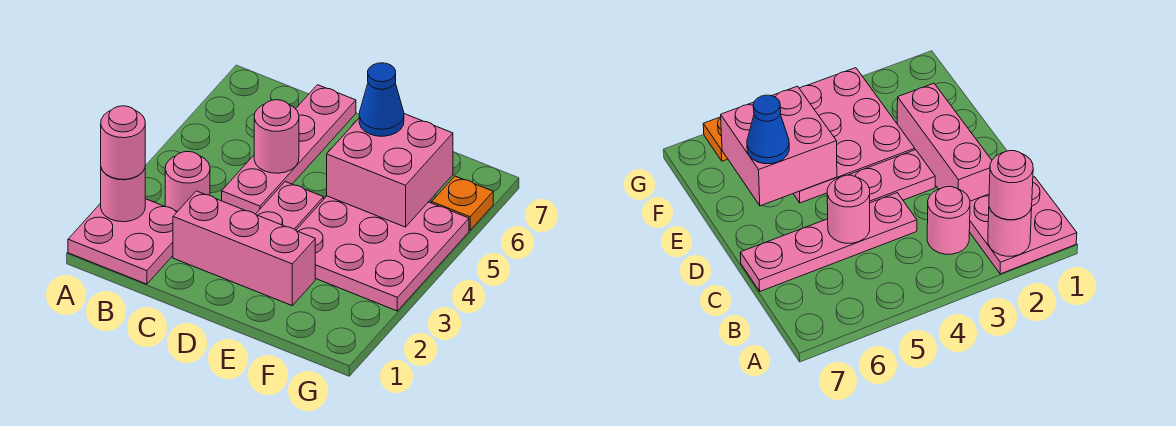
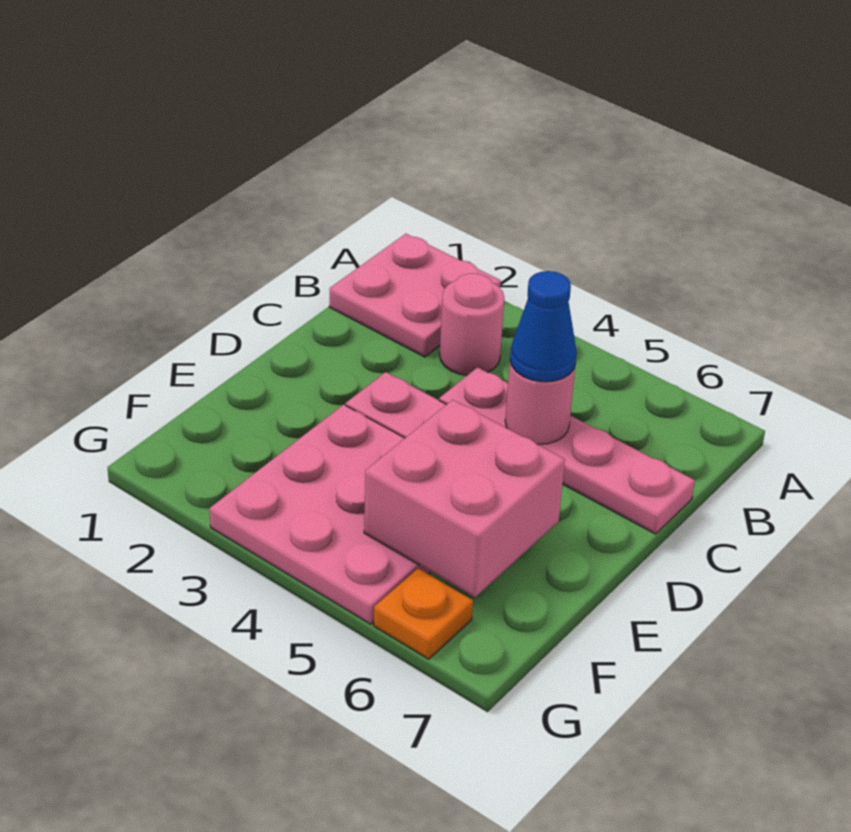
pink round brick A2 level 2 -> none
pink round brick A2 level 3 -> none
pink brick C2:E2 level 1 -> none
blue cone E6 level 3 -> blue cone C5 level 3

